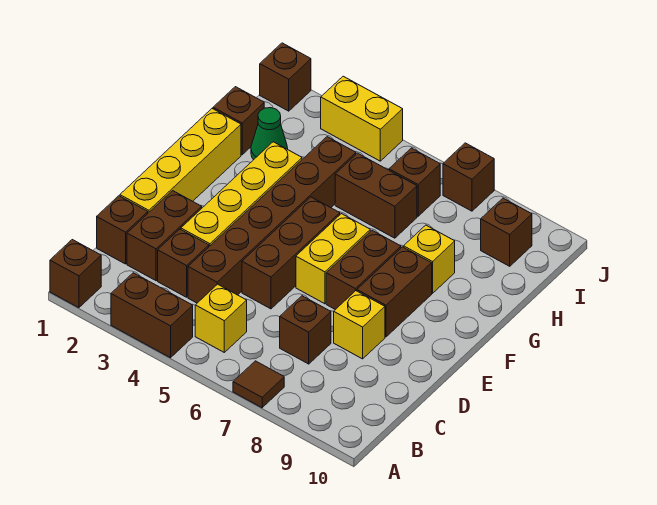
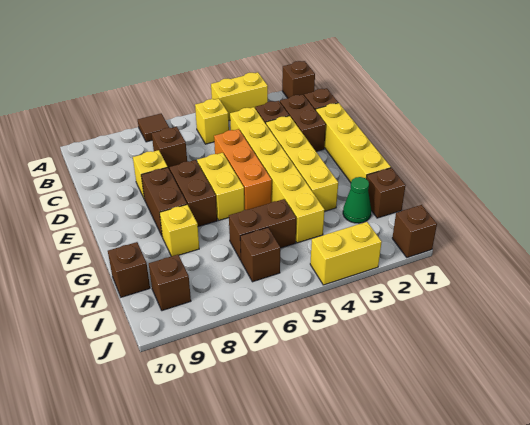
brown brick A3:A4 level 1 -> yellow brick A3:A4 level 1
brown brick C4:H4 level 1 -> yellow brick C4:H4 level 1
brown brick D5:F5 level 1 -> orange brick D5:F5 level 1
brown brick J7 level 1 -> brown brick H10 level 1

